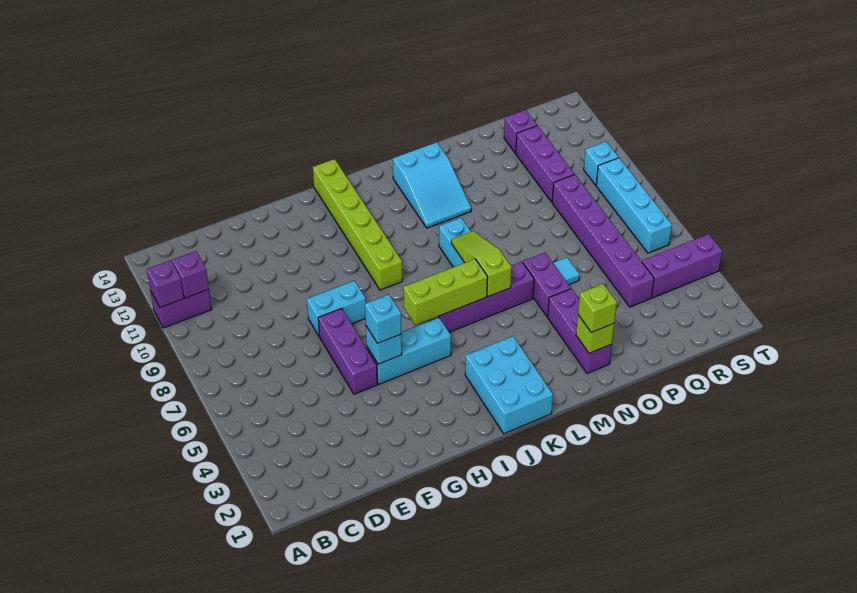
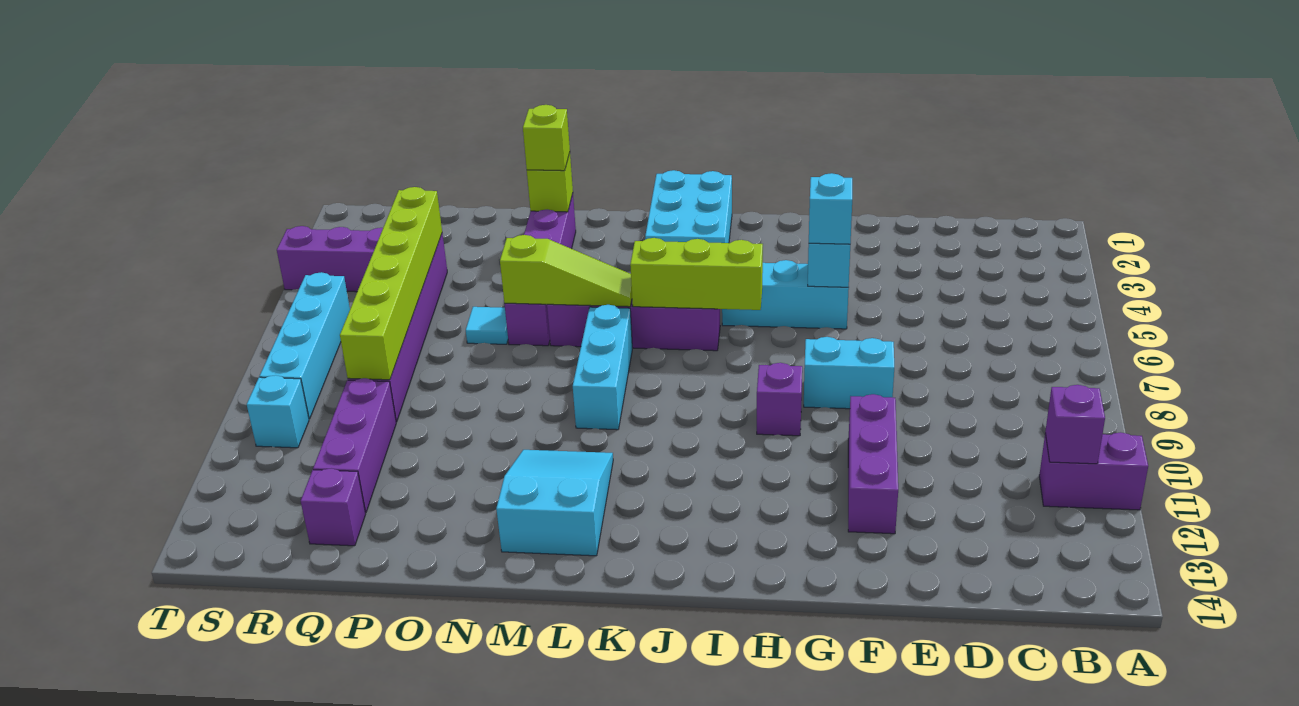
purple brick A11 level 2 -> purple brick H9 level 1
purple brick F5:F7 level 1 -> purple brick F10:F12 level 1
lime brick I9:I14 level 1 -> lime brick Q4:Q9 level 2
lime slope L6:L8 level 2 top 6 -> lime slope L6:N6 level 2 top N

